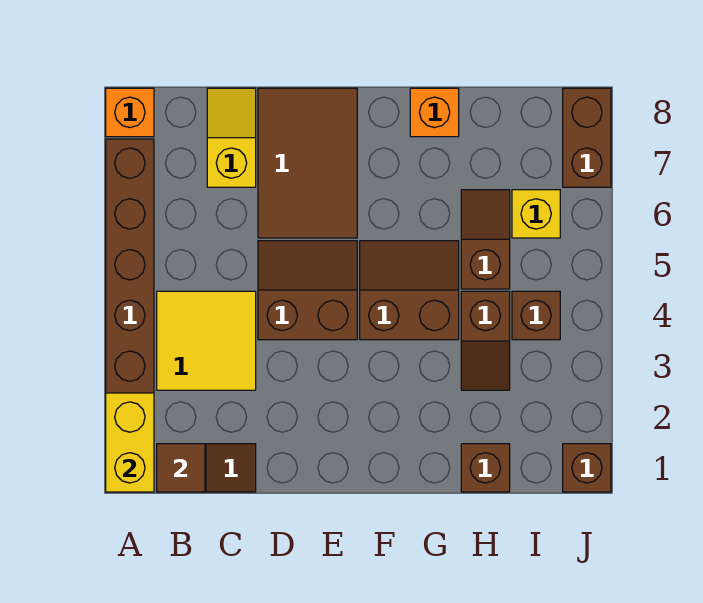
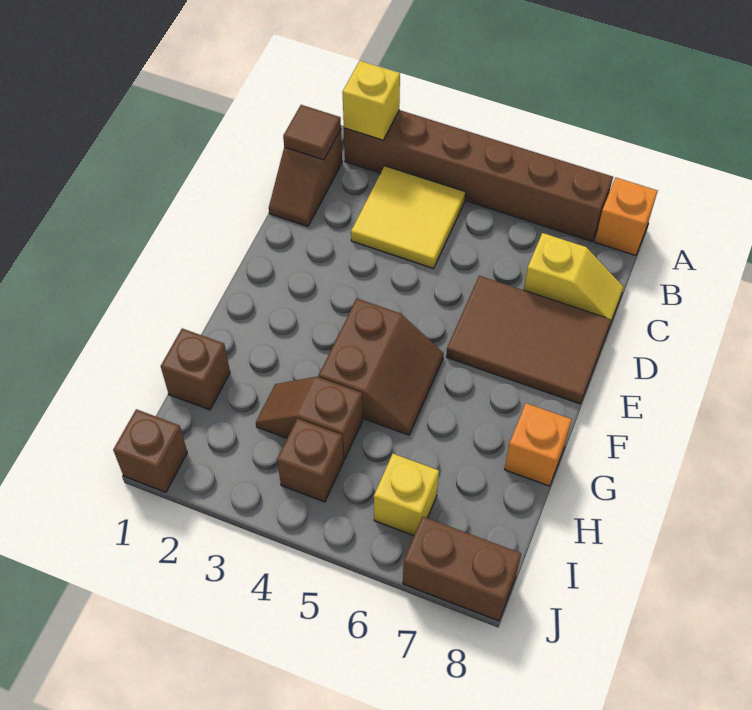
yellow brick A1:A2 level 2 -> yellow brick A2 level 2
brown slope D4:E5 level 1 top 4 -> none
brown slope H5:H6 level 1 top 5 -> none

